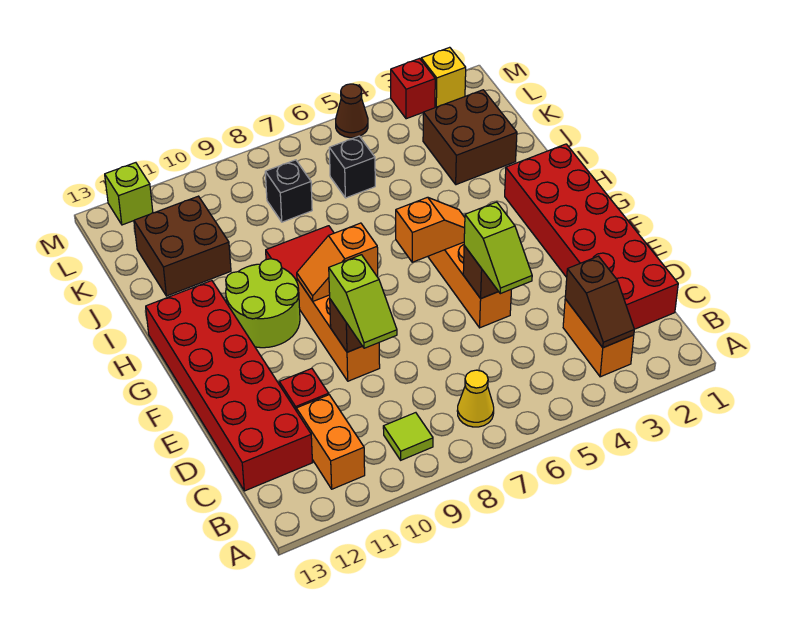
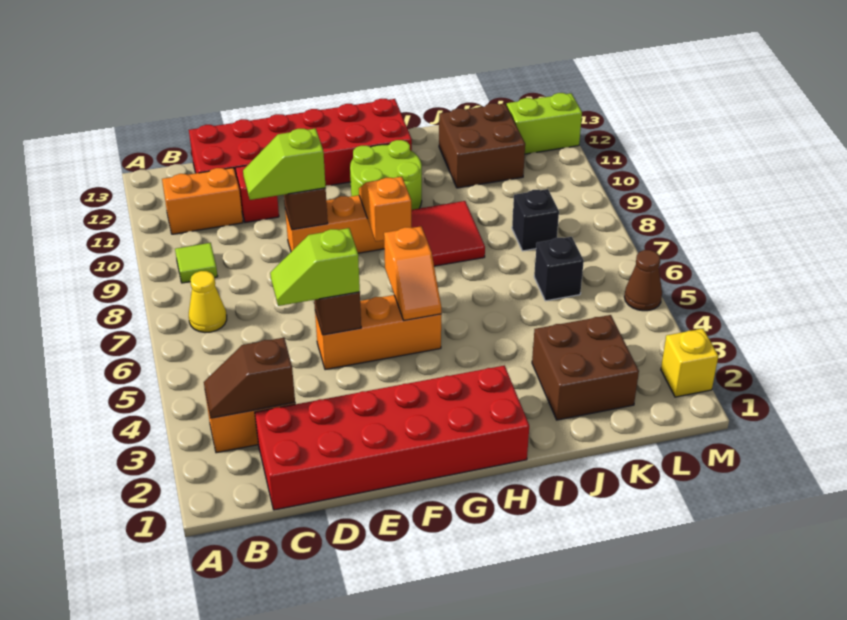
red brick M3 level 1 -> none
lime brick M12 level 1 -> lime brick L12:M12 level 1

